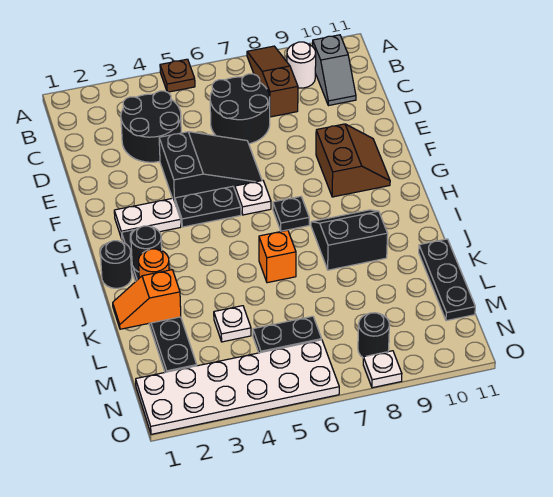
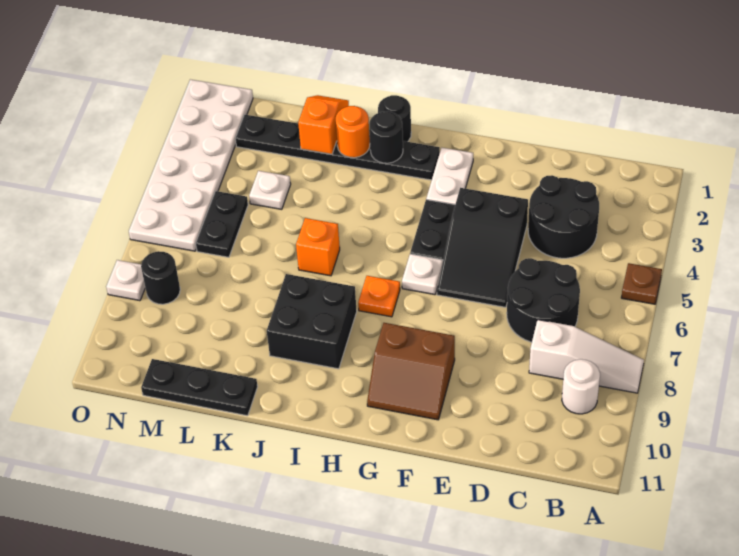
brown slope A8:C8 level 1 top C -> white slope A8:C8 level 1 top C
grey slope B10:C10 level 1 top B -> none
black plate H7 level 1 -> orange plate H7 level 1
black slope I8:J9 level 1 top J -> black brick I8:J9 level 1

